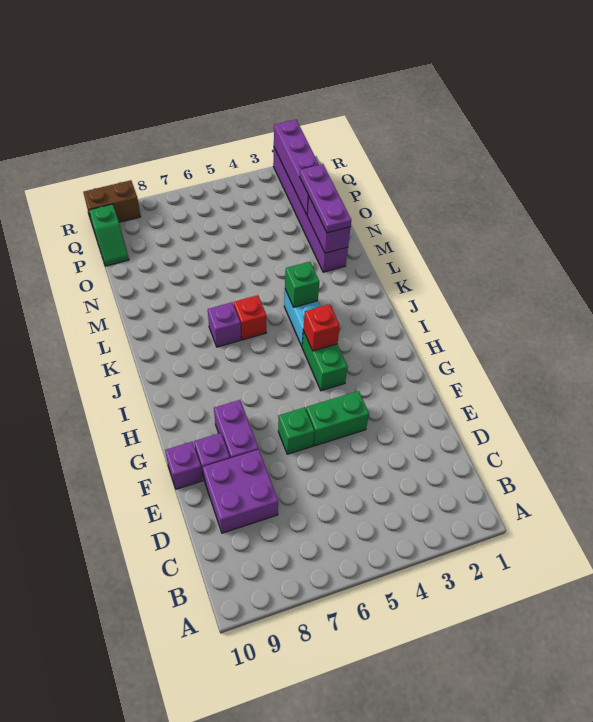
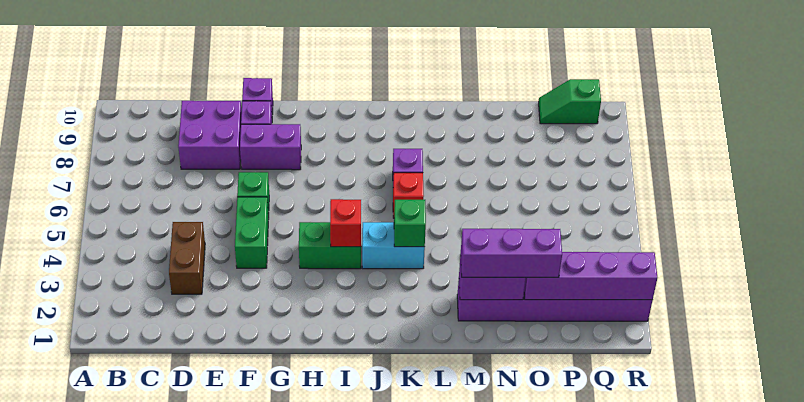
purple plate M2:O2 level 3 -> purple brick M2:O2 level 3
brown brick R9:R10 level 1 -> brown brick D3:D4 level 1

